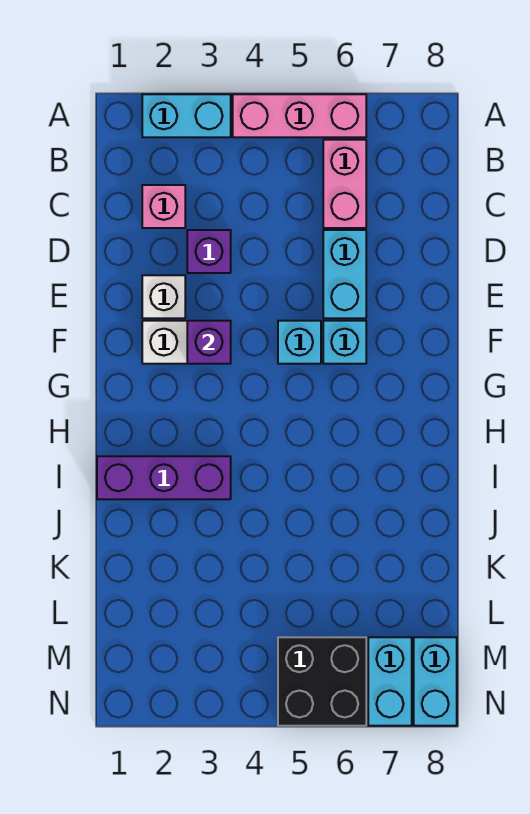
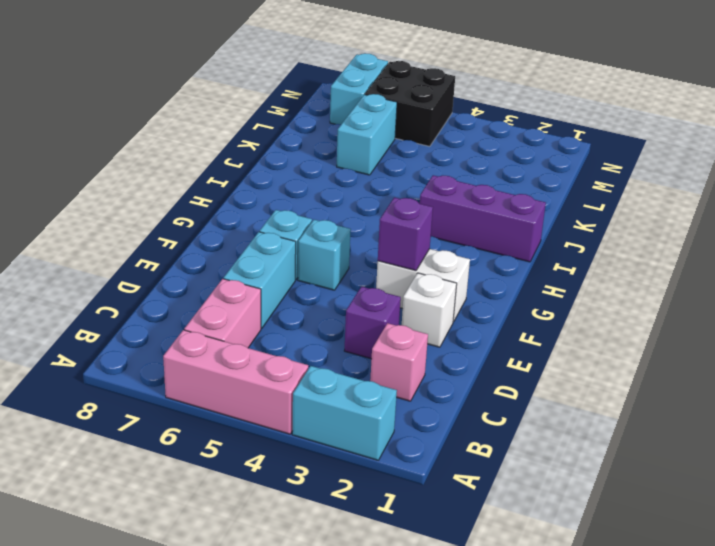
cyan brick M8:N8 level 1 -> cyan brick K6:L6 level 1

